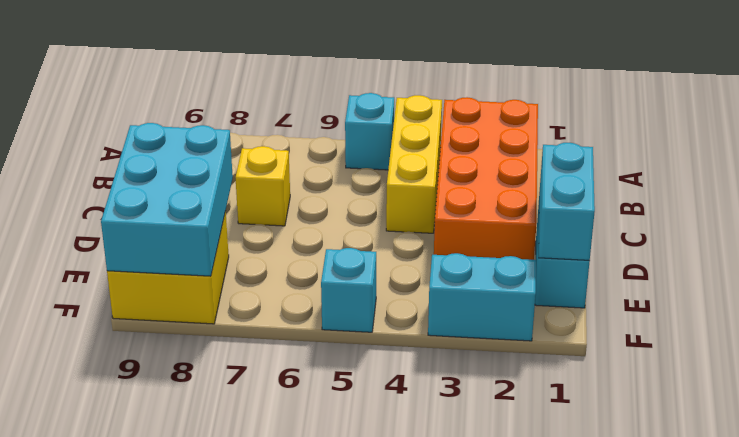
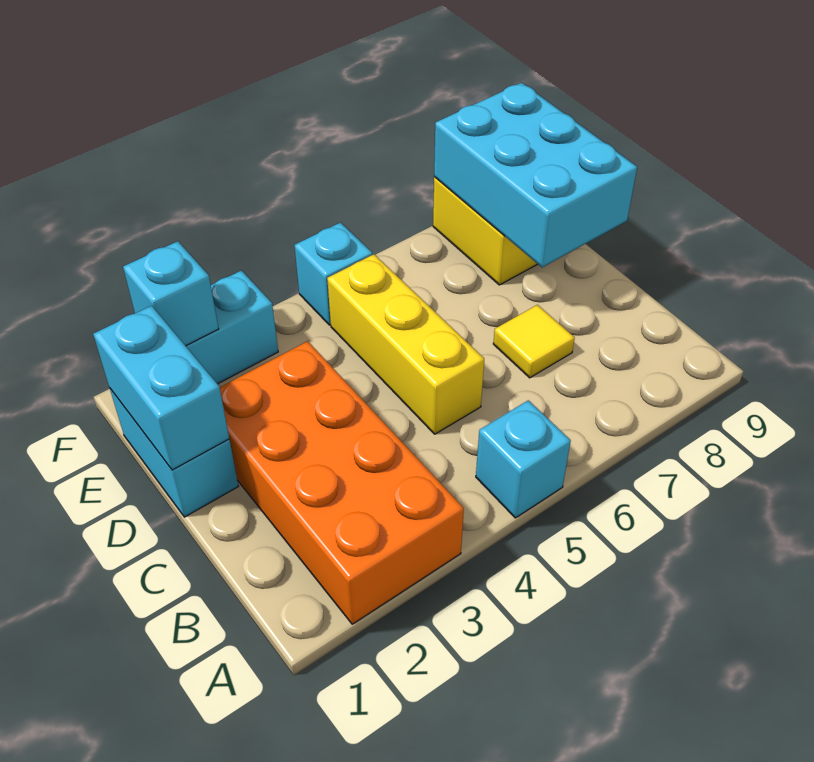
yellow brick A4:C4 level 1 -> yellow brick C5:E5 level 1
yellow brick C7 level 1 -> yellow tile C7 level 1
none -> cyan brick F2 level 2

